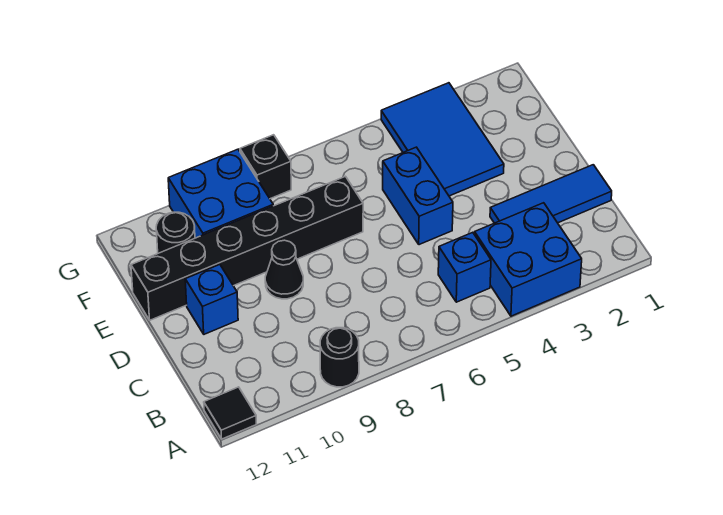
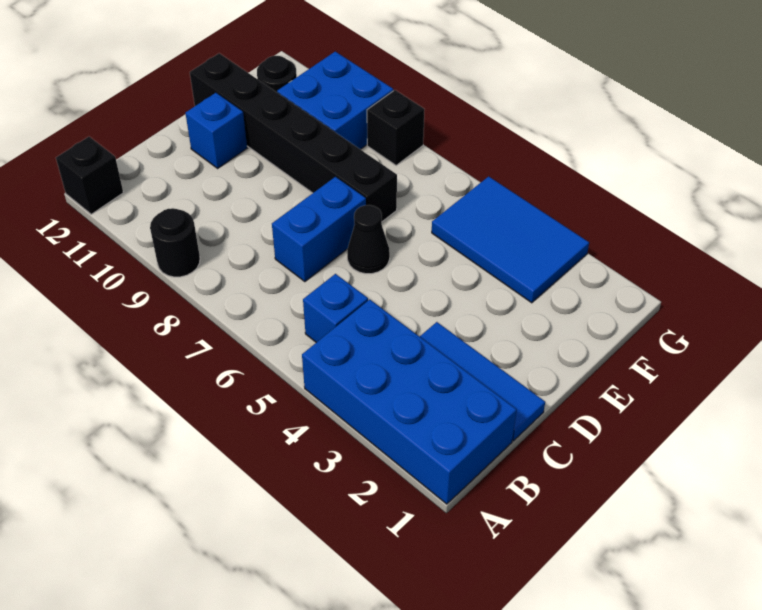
blue brick A3:B4 level 1 -> blue brick A1:B4 level 1
black tile A12 level 1 -> black brick A12 level 1
blue brick D5:E5 level 1 -> blue brick C7:D7 level 1
black cone D9 level 1 -> black cone D6 level 1
blue tile E3:G4 level 1 -> blue tile F3:G5 level 1

